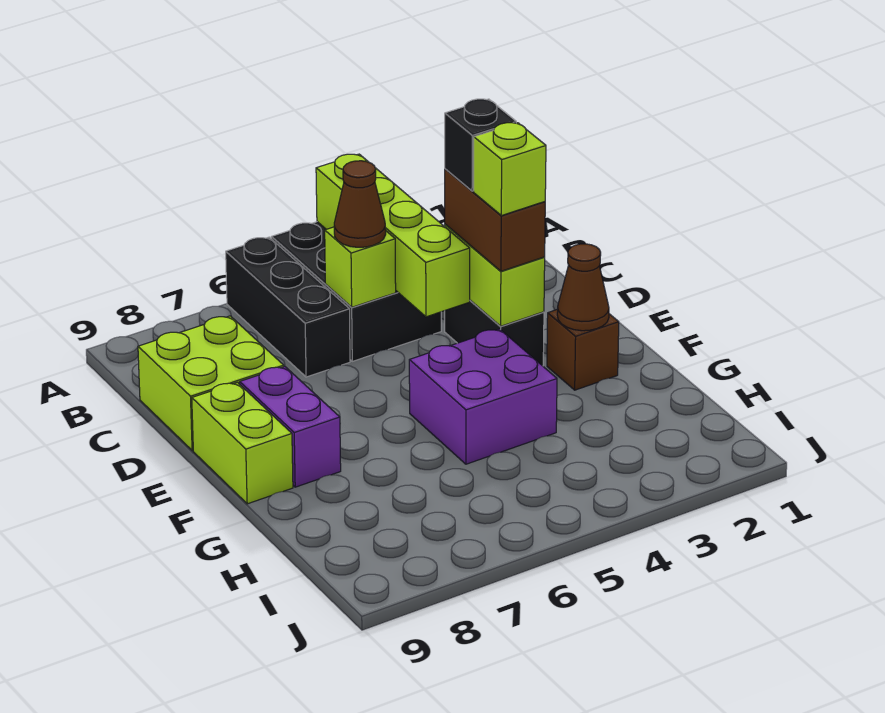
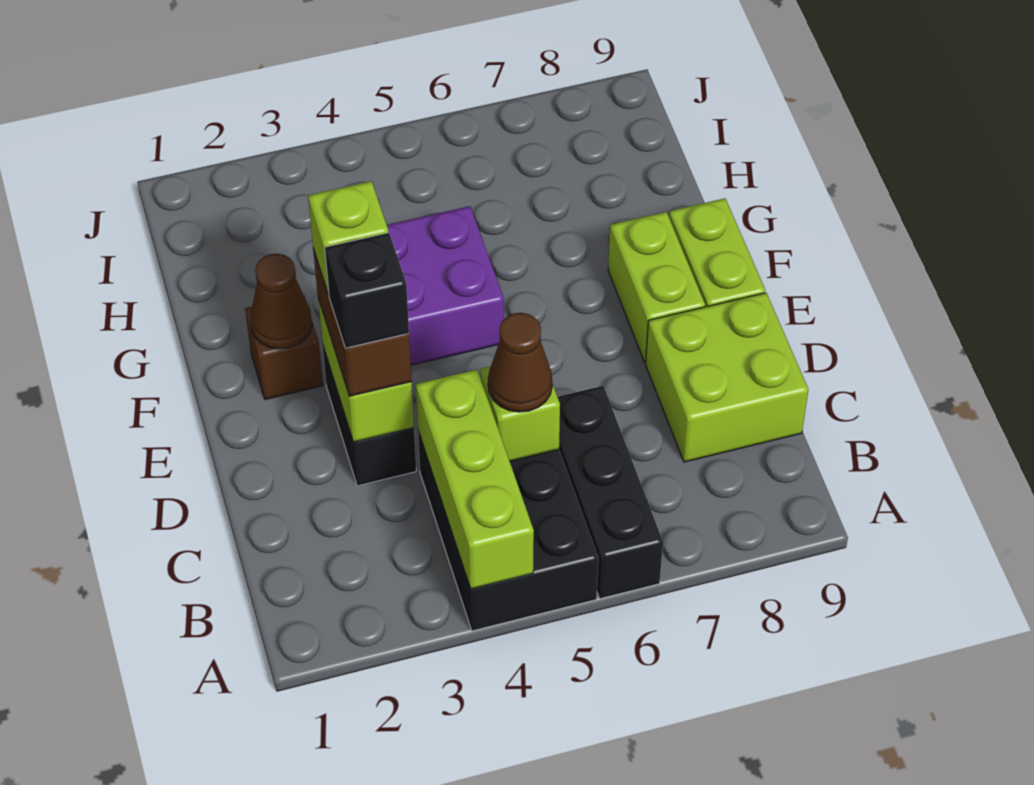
lime brick A4:D4 level 2 -> lime brick A4:C4 level 2
purple brick E8:F8 level 1 -> lime brick E8:F8 level 1

